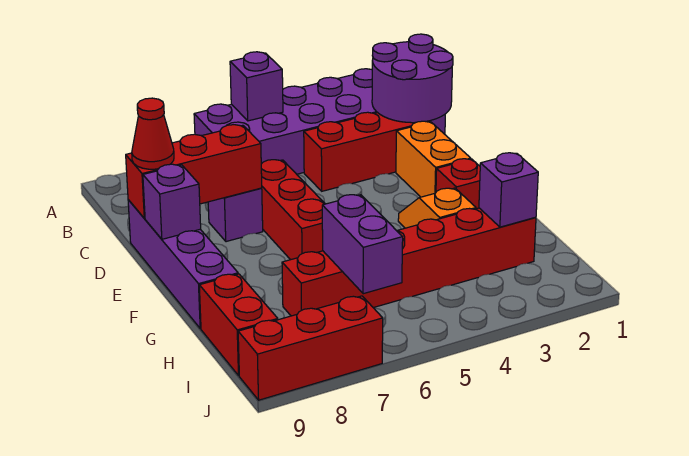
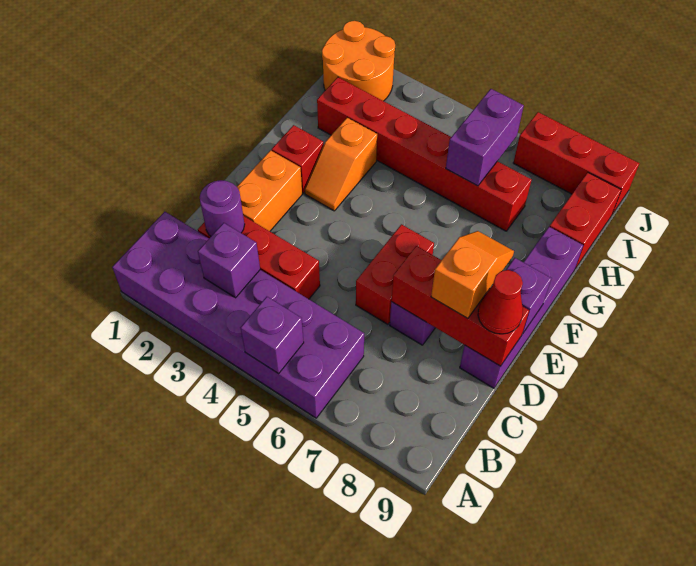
purple round brick B1:C2 level 2 -> purple round brick C2 level 2
red brick D6:F6 level 1 -> red brick D6:E6 level 1
none -> orange slope D8:E8 level 3 top D
purple brick H2 level 2 -> purple brick B3 level 2
none -> orange round brick I1:J2 level 1

